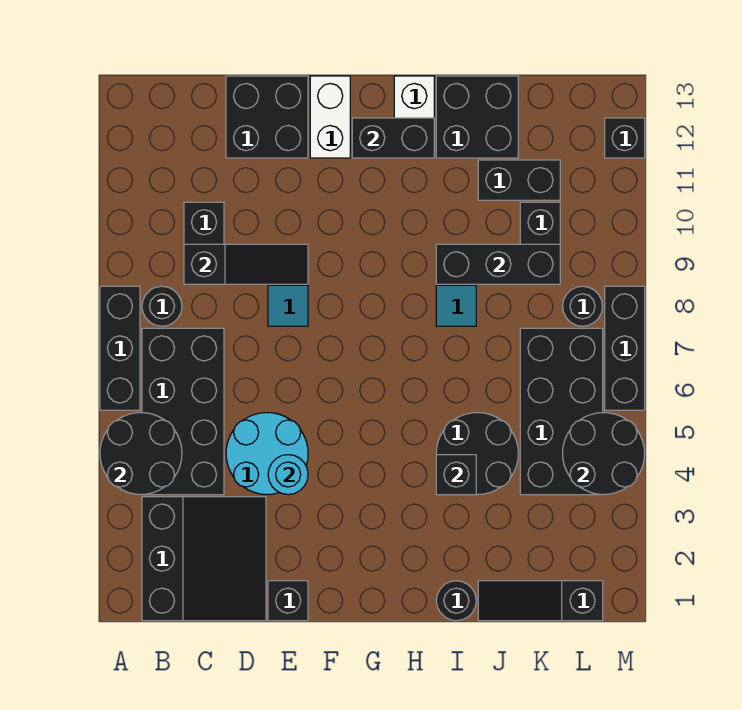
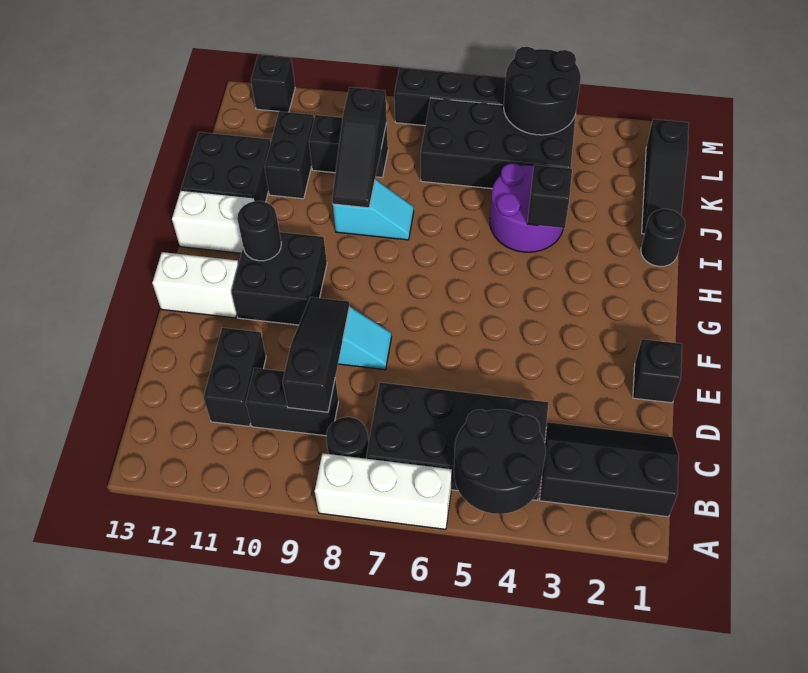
black brick A6:A8 level 1 -> white brick A6:A8 level 1
black slope B1:D3 level 1 top B -> black slope B1:C3 level 1 top B
cyan round brick D4:E5 level 1 -> none
black brick D12:E13 level 1 -> black brick F10:G11 level 1
cyan round brick E4 level 2 -> none
black brick G12:H12 level 2 -> black brick C11:D11 level 1
black round brick I4:J5 level 1 -> purple round brick I4:J5 level 1
black brick I9:K9 level 2 -> black slope I9:K9 level 2 top K
black round brick L8 level 1 -> black round brick G11 level 2

